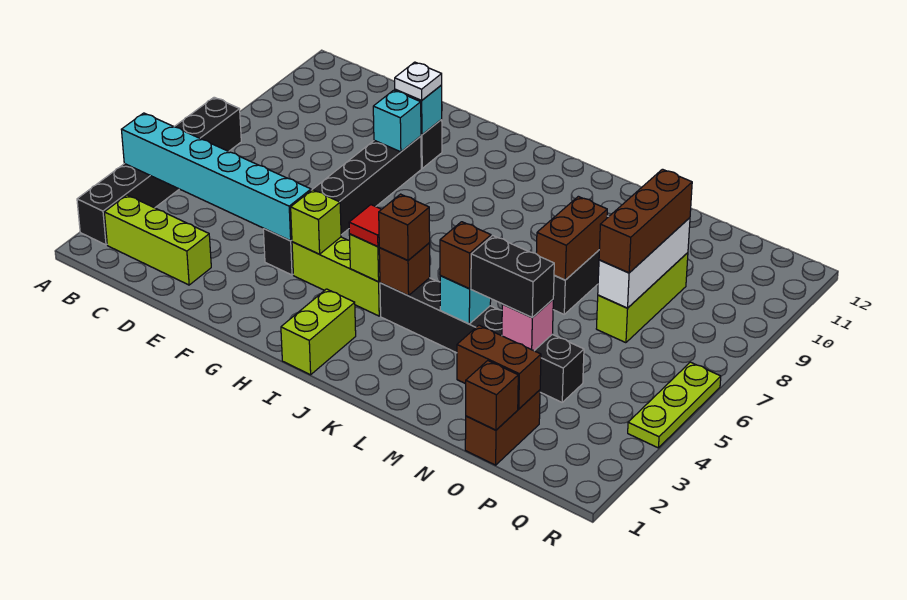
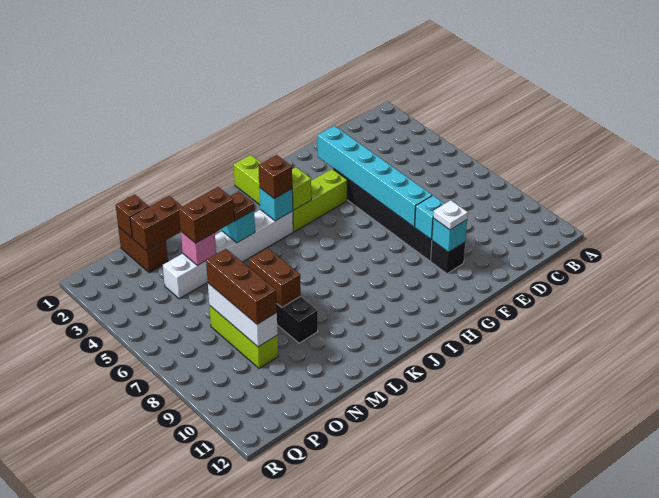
black brick A2:A7 level 1 -> none
cyan brick A4:F4 level 2 -> cyan brick F3:F8 level 2
lime brick B2:D2 level 1 -> none
lime brick G4 level 2 -> none
red tile I4 level 3 -> none
black brick J4:O4 level 1 -> white brick J4:O4 level 1
brown brick J4 level 2 -> cyan brick J4 level 2
brown brick L4 level 3 -> brown plate L4 level 3
black brick M4:N4 level 3 -> brown brick M4:N4 level 3
lime plate R4:R6 level 1 -> none

